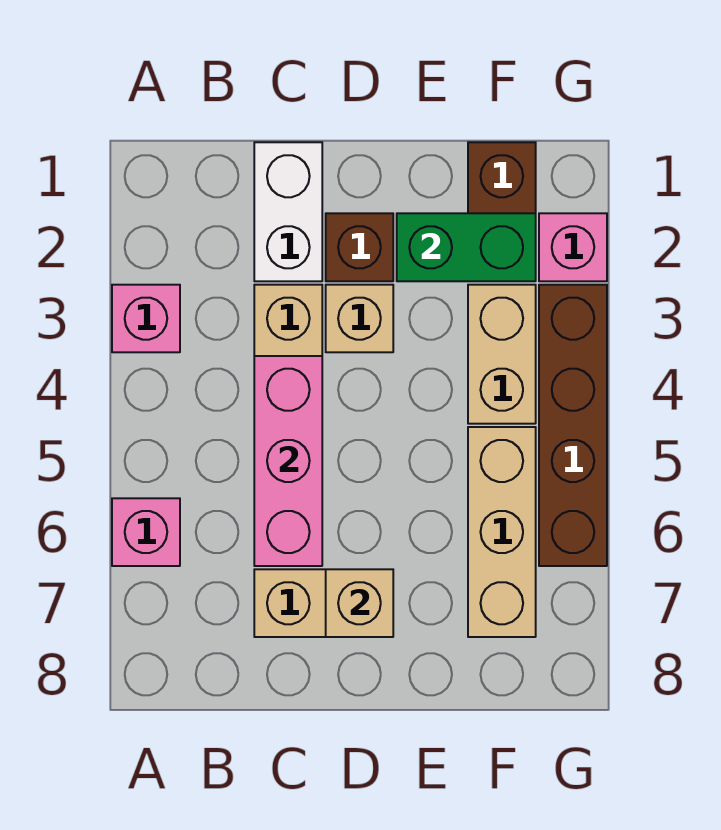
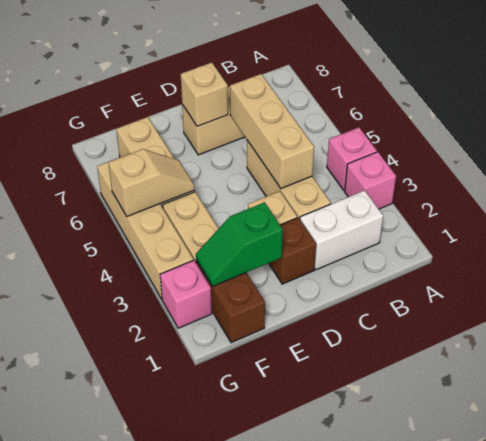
pink brick A6 level 1 -> pink brick A4 level 1
white brick C1:C2 level 1 -> white brick B2:C2 level 1
pink brick C4:C6 level 2 -> tan brick C4:C6 level 2
green brick E2:F2 level 2 -> green slope E2:F2 level 2 top E
none -> tan slope F5:G5 level 2 top G
brown brick G3:G6 level 1 -> tan brick G3:G6 level 1

